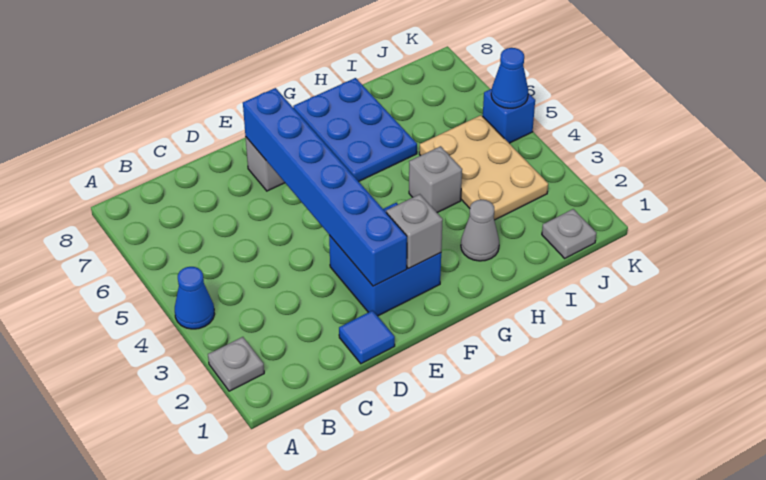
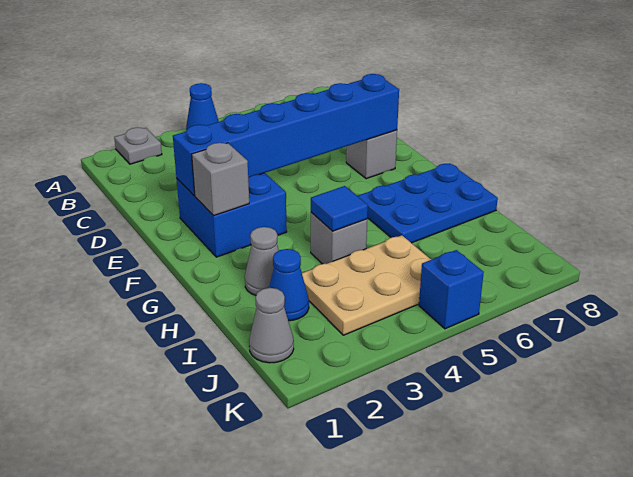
blue tile D1 level 1 -> blue tile H4 level 2
grey plate J1 level 1 -> grey cone J1 level 1
blue cone K5 level 2 -> blue cone I2 level 1

